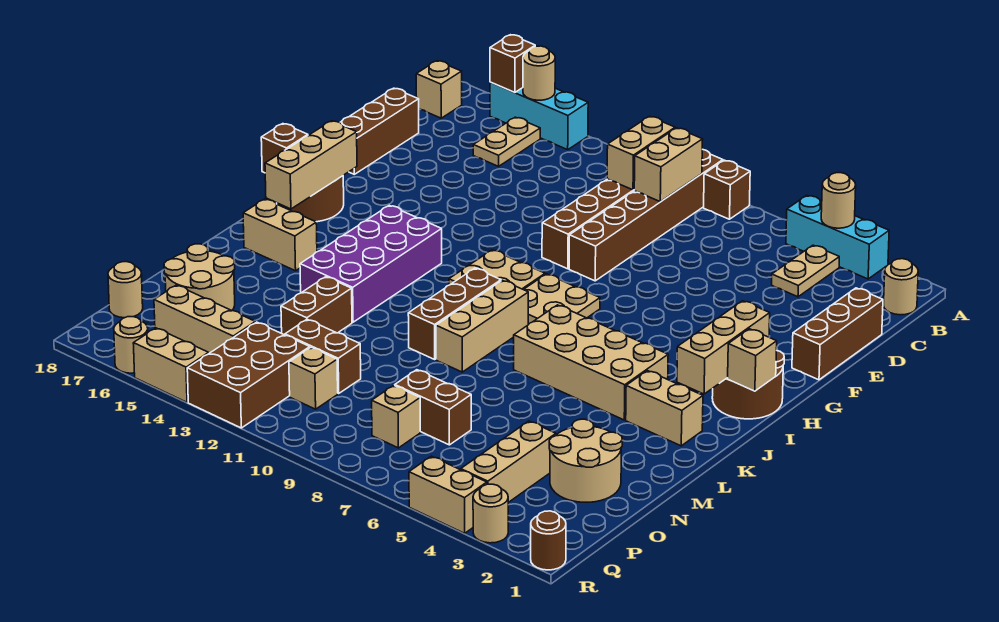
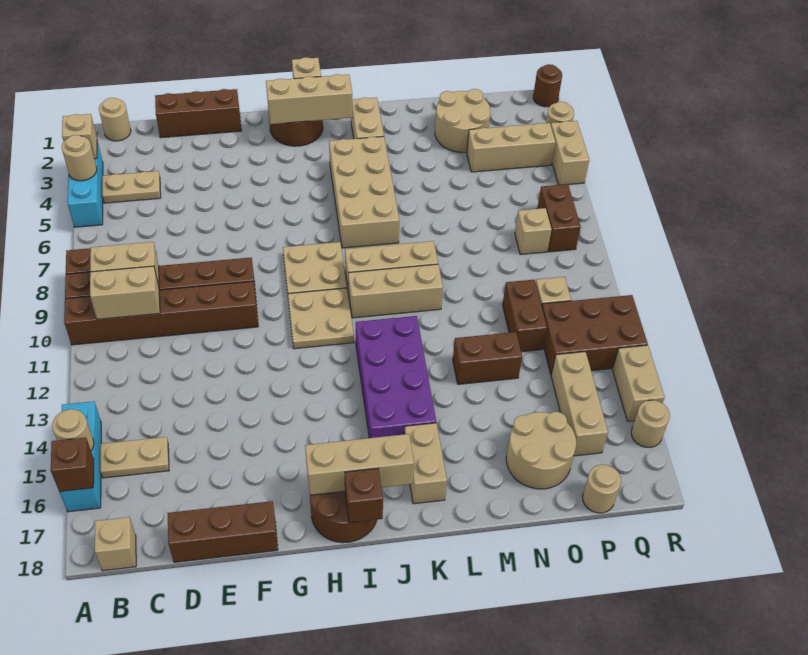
none -> tan brick A3 level 2
purple brick I13:L14 level 1 -> purple brick J12:K15 level 1
brown brick J10:L10 level 1 -> tan brick J10:L10 level 1
brown brick O7:O8 level 1 -> brown brick Q7:Q8 level 1

